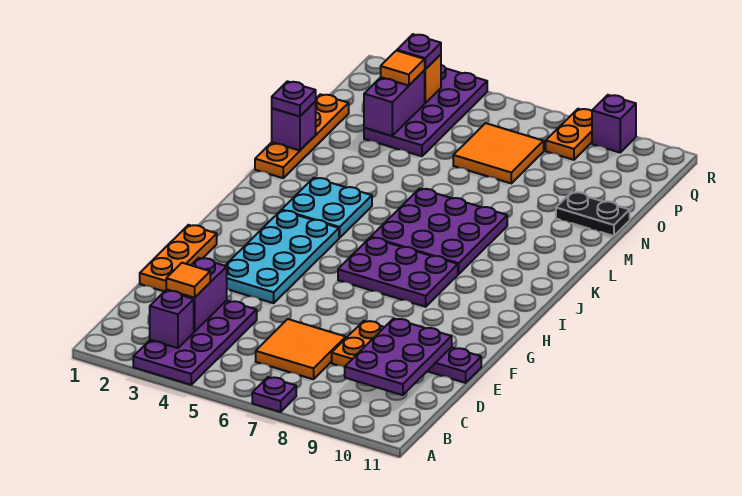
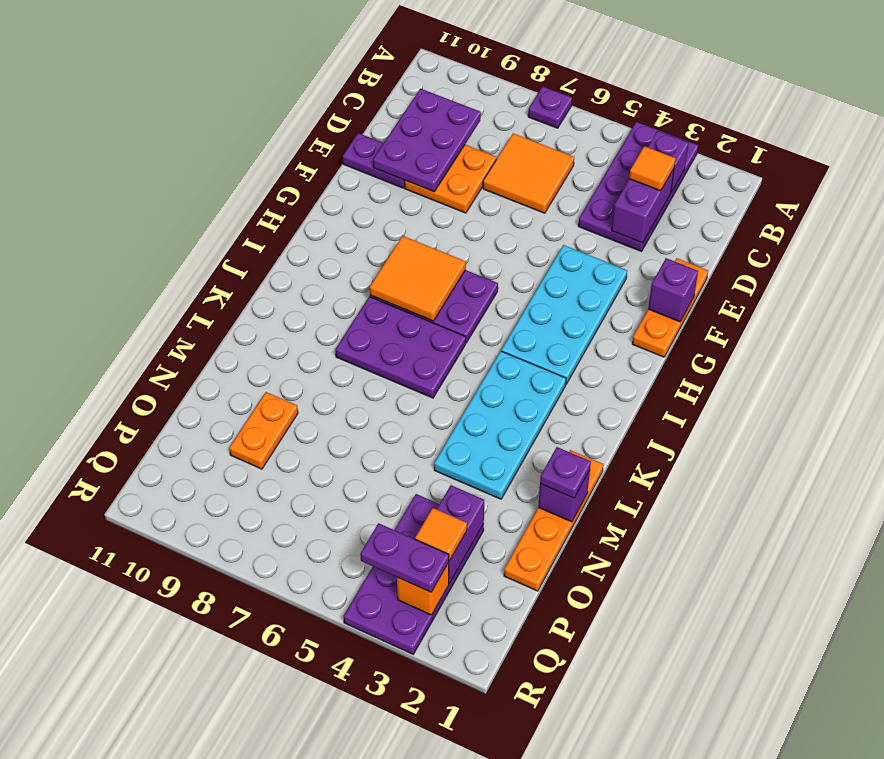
cyan plate J3:K4 level 1 -> cyan plate J3:M4 level 1
purple plate J6:L8 level 1 -> purple plate J6:K8 level 1
black plate N10:N11 level 1 -> none
orange tile O6:P7 level 1 -> orange tile H7:I8 level 2
purple plate Q3 level 3 -> purple plate Q3:Q4 level 3
orange plate Q8:R8 level 1 -> orange plate N9:O9 level 1
purple brick R9 level 1 -> purple brick F1 level 2

